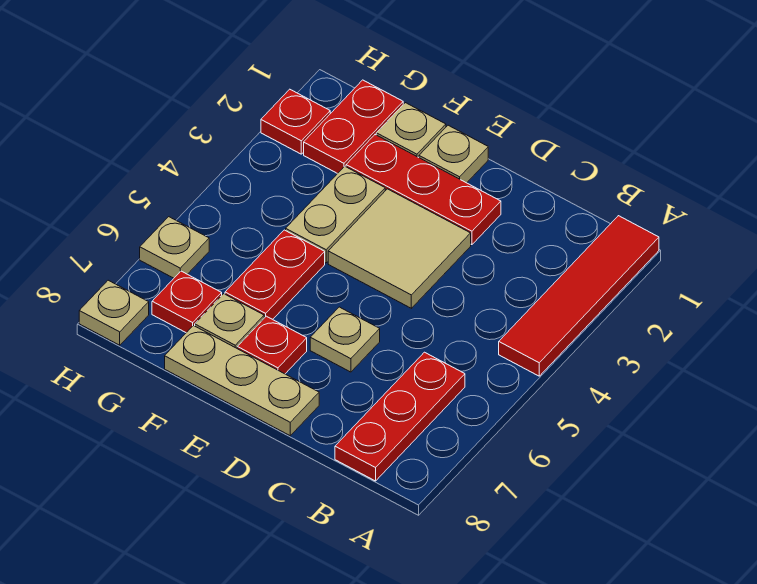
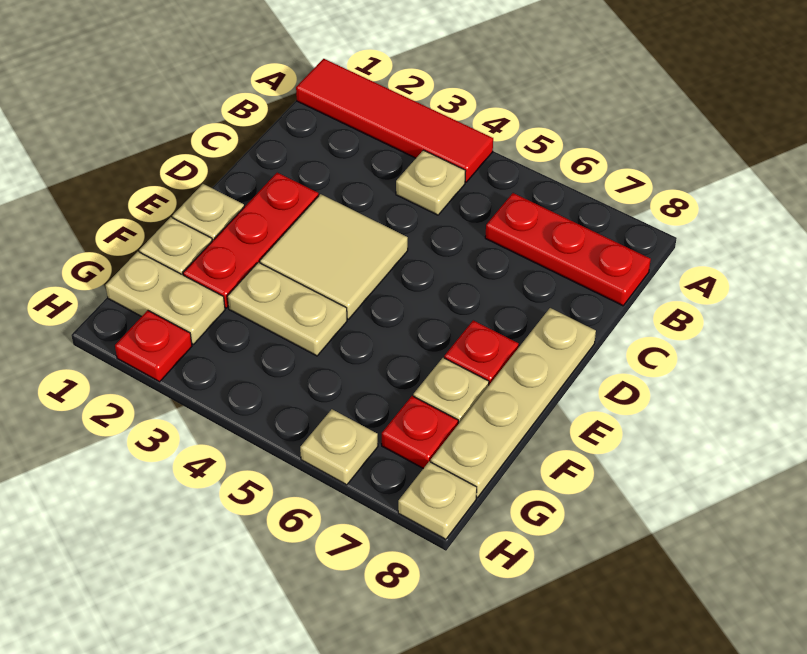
tan plate D6 level 1 -> tan plate B4 level 1
tan plate D8:F8 level 1 -> tan plate D8:G8 level 1
red plate F5:F6 level 1 -> none
red plate G1:G2 level 1 -> tan plate G1:G2 level 1

